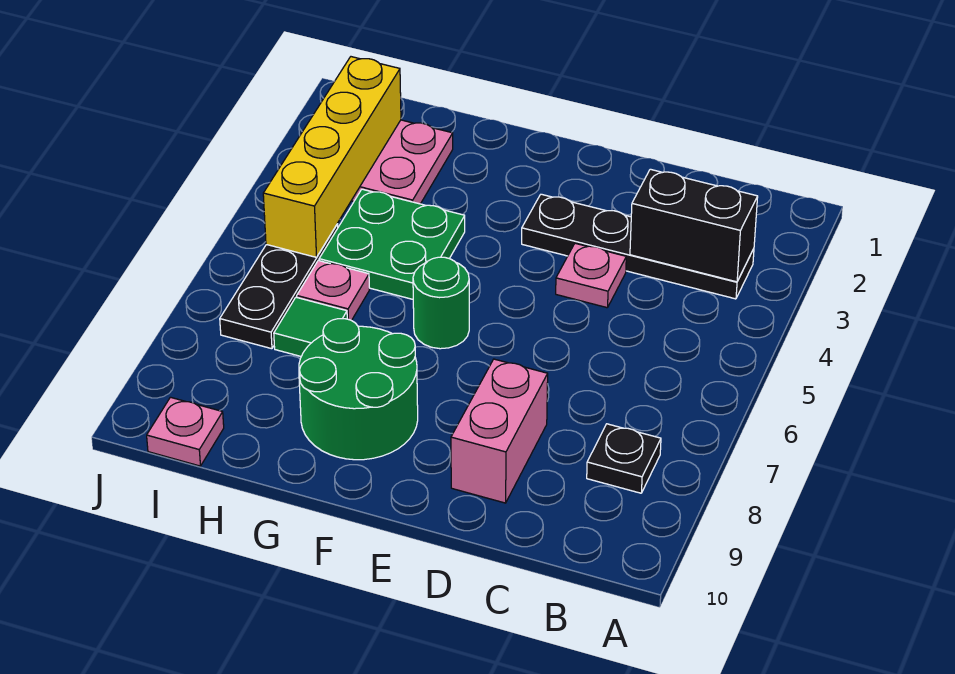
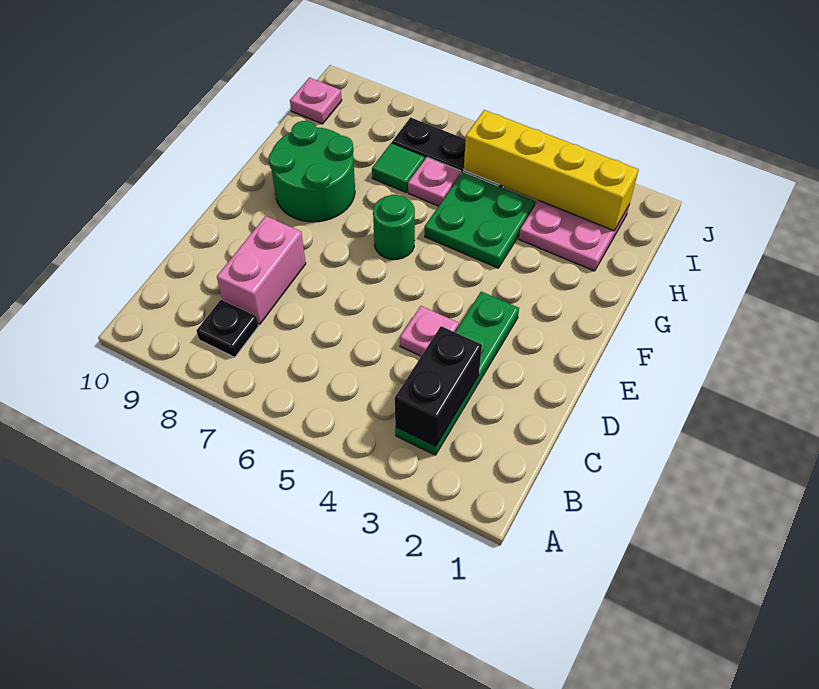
black plate B3:E3 level 1 -> green plate B3:E3 level 1
pink brick D8:D9 level 1 -> pink brick C8:D8 level 1

